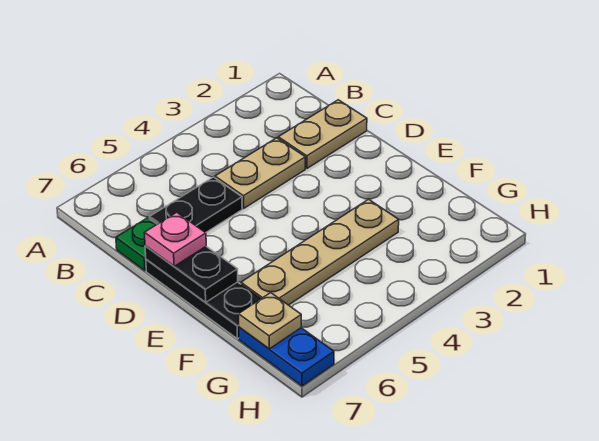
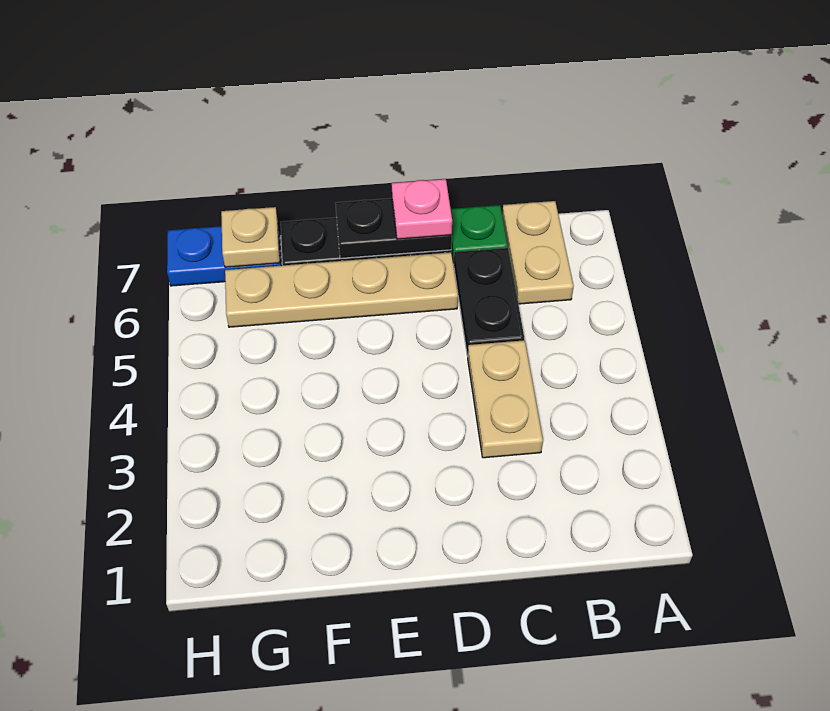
tan plate C1:C2 level 1 -> tan plate B6:B7 level 1
tan plate F3:F6 level 1 -> tan plate D6:G6 level 1

